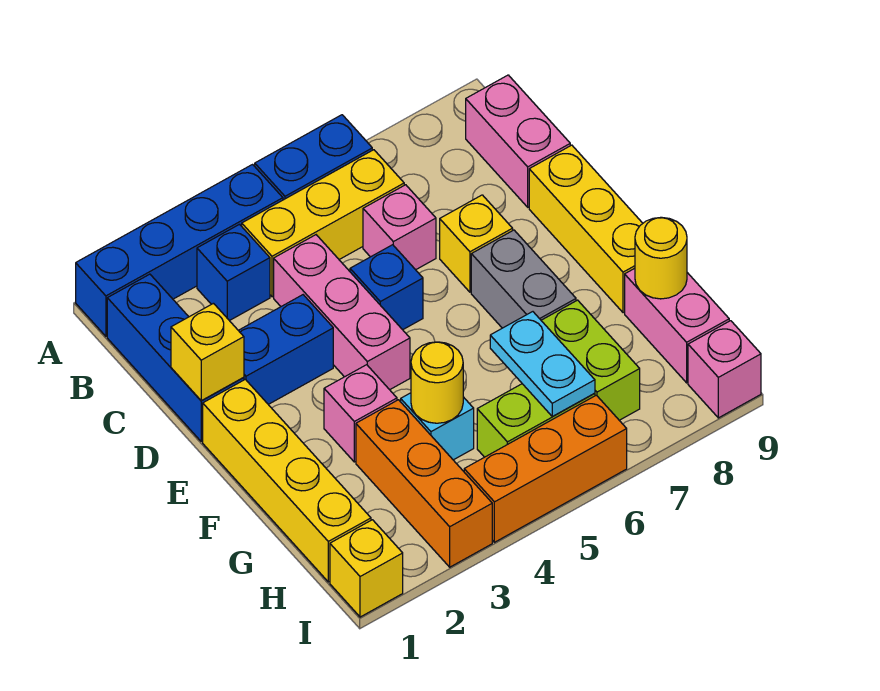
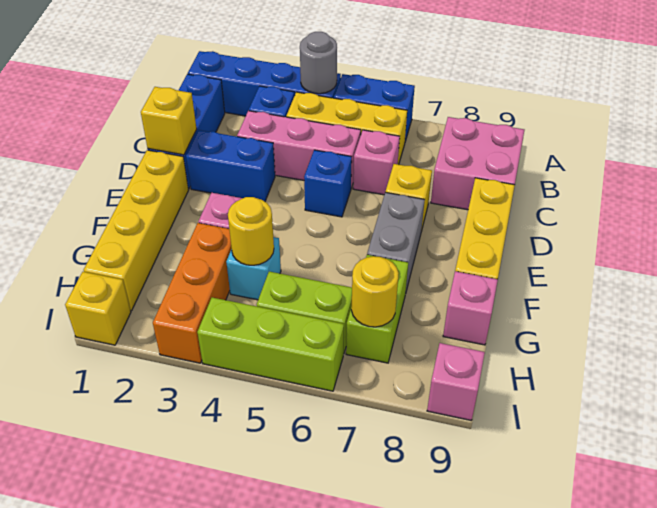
none -> grey round brick A4 level 2
pink brick B9:C9 level 1 -> pink brick B8:C9 level 1
pink brick C4:E4 level 1 -> pink brick C3:C5 level 1
cyan plate G6:H6 level 2 -> none
pink brick G9:H9 level 1 -> pink brick G9 level 1
yellow round brick G9 level 2 -> yellow round brick H7 level 2
orange brick I4:I6 level 1 -> lime brick I4:I6 level 1

